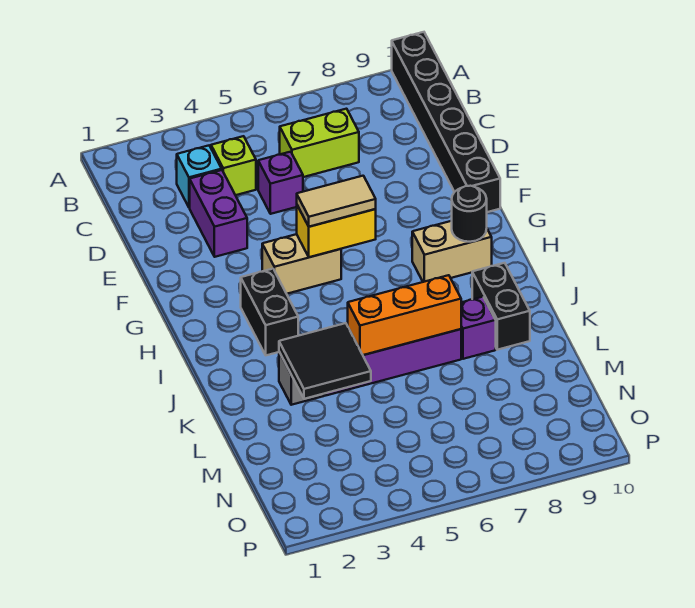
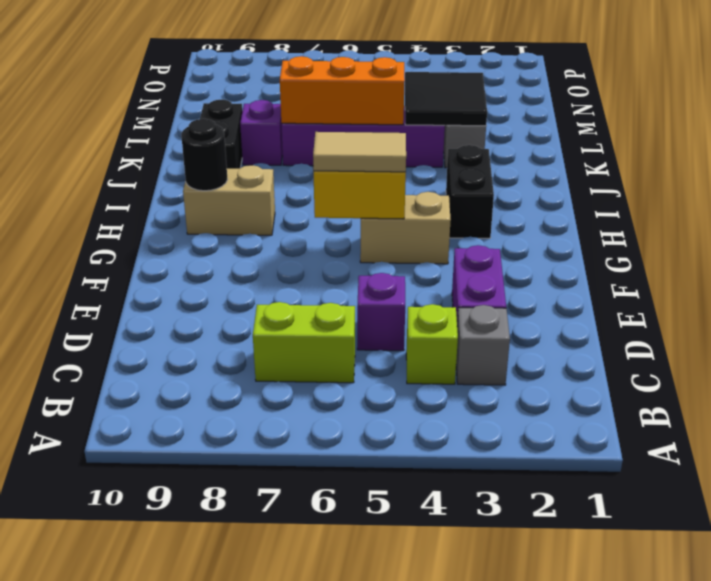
black brick A10:F10 level 1 -> none
cyan brick C3 level 1 -> grey brick C3 level 1

